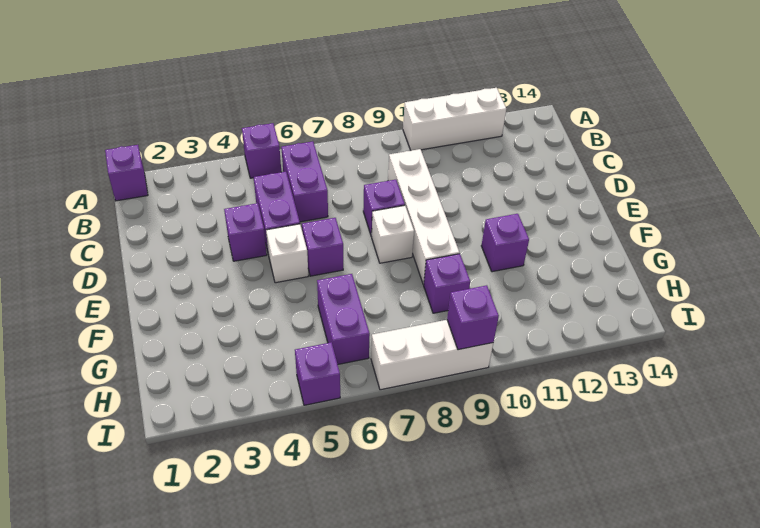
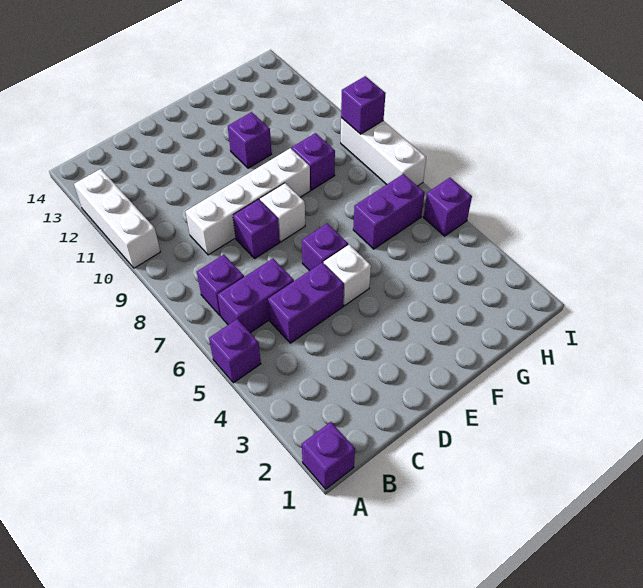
purple brick D4 level 1 -> purple brick B7 level 1

